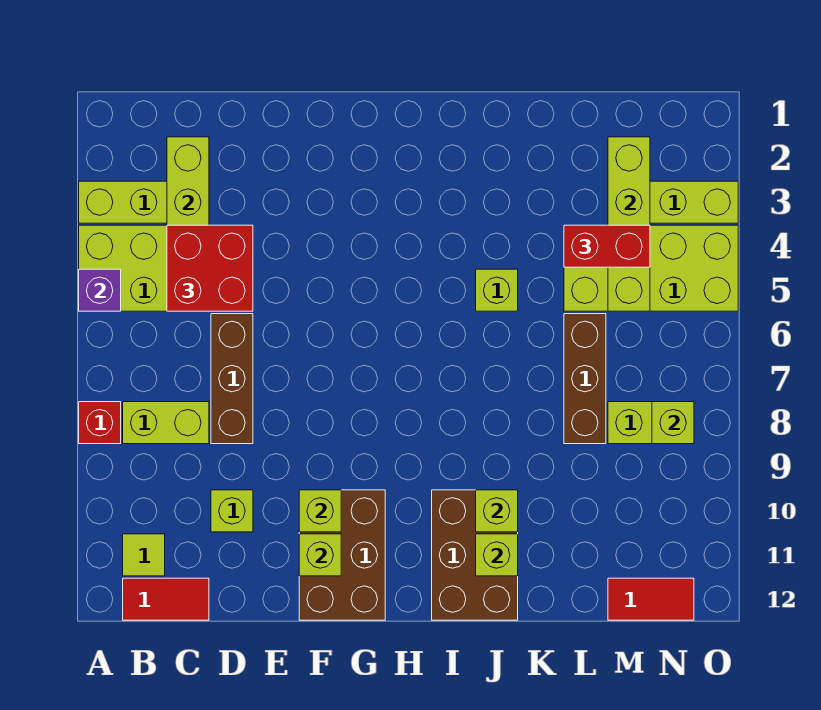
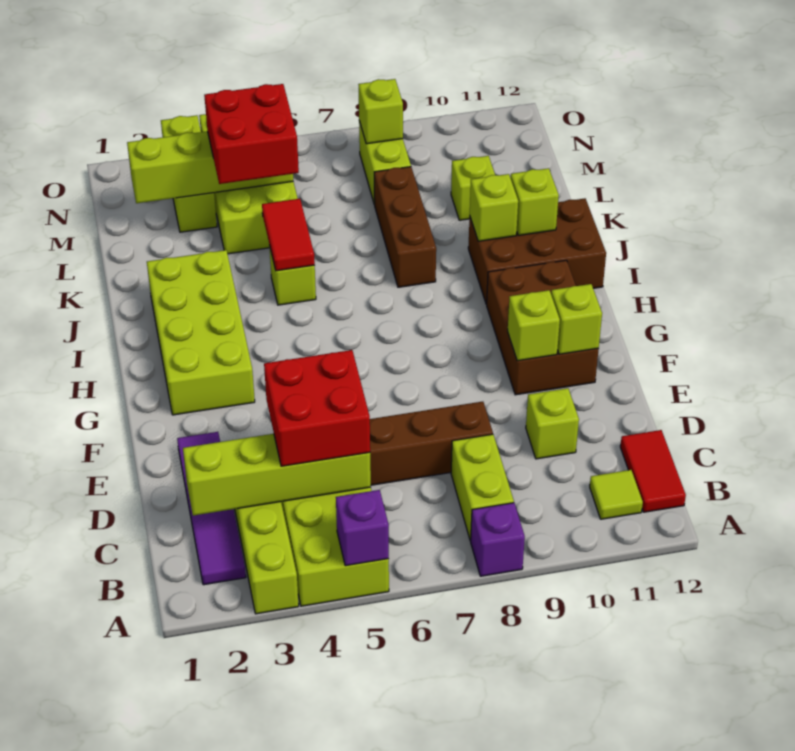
red brick A8 level 1 -> purple brick A8 level 1
none -> purple tile B2:E2 level 1
brown brick F10:G12 level 1 -> brown brick F10:H11 level 1
none -> lime brick G2:J3 level 1
red brick L4:M4 level 3 -> red brick L4:M5 level 3
brown brick L6:L8 level 1 -> brown brick J8:L8 level 1
none -> lime brick L10 level 1
red tile M12:N12 level 1 -> red tile J5:K5 level 2

